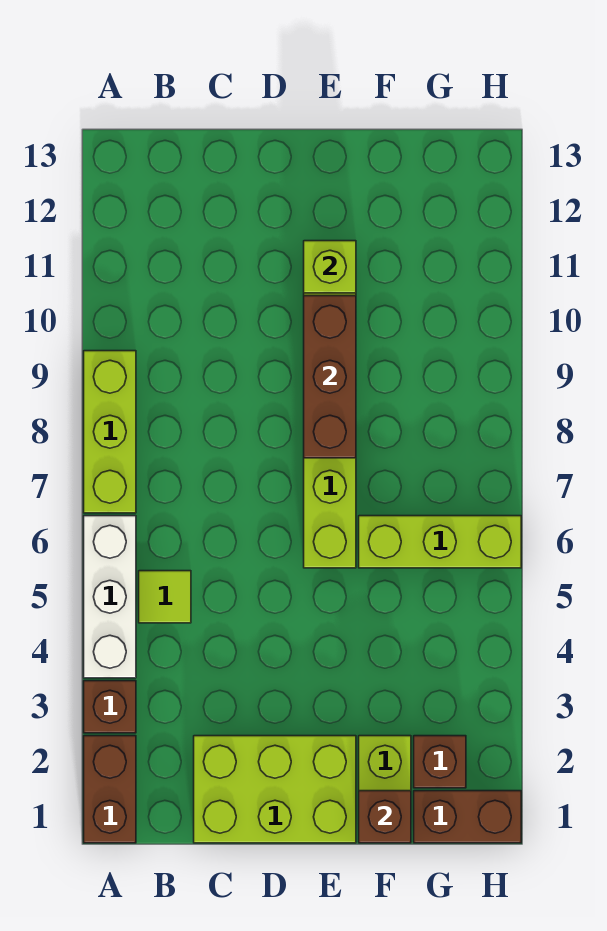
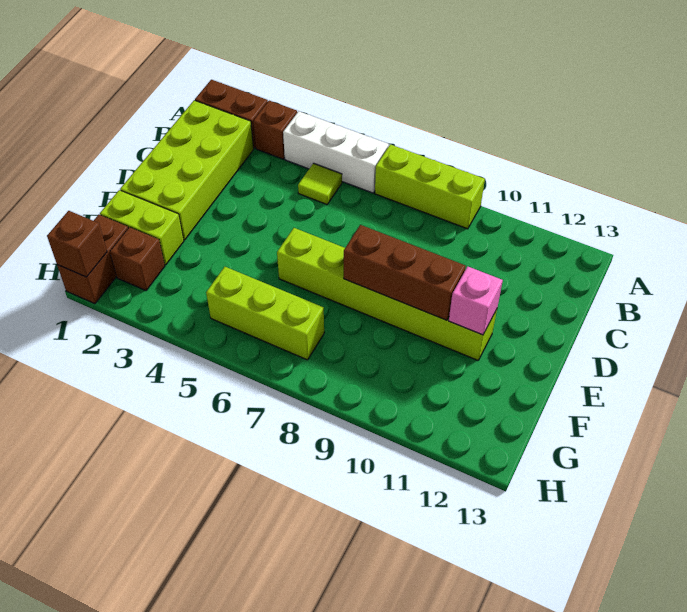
lime brick C1:E2 level 1 -> lime brick B1:E2 level 1
lime brick E11 level 2 -> pink brick E11 level 2
brown brick F1 level 2 -> brown brick H1 level 2
lime brick F6:H6 level 1 -> lime brick G5:G7 level 1

